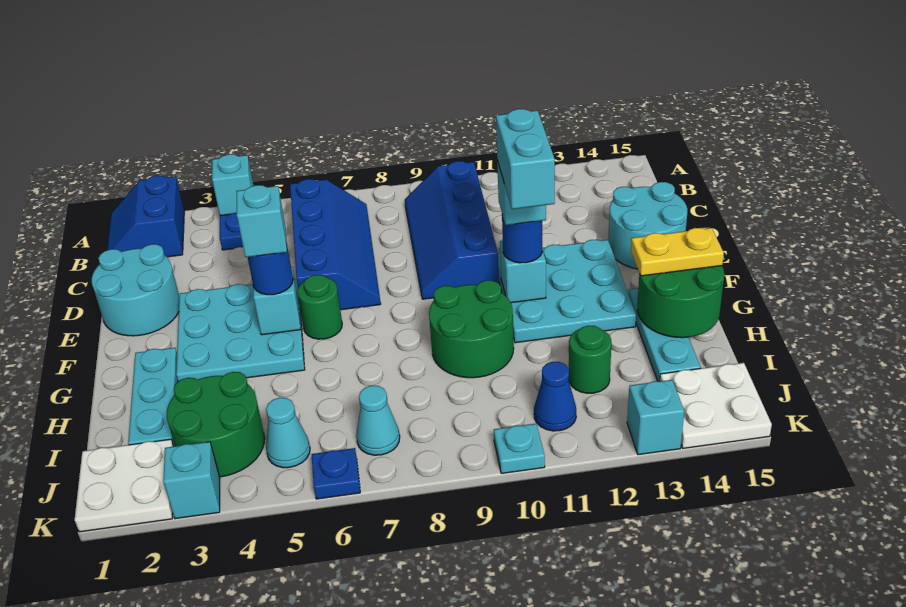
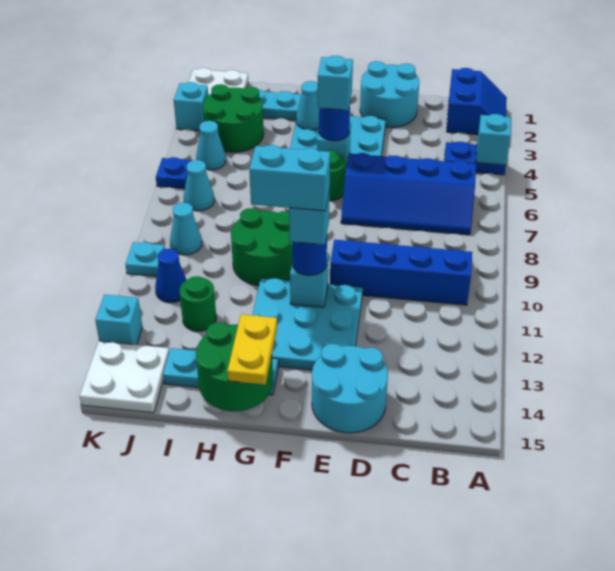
blue slope A1:B2 level 1 top 2 -> blue slope A1:B2 level 1 top B
none -> cyan cone G3 level 2
none -> cyan cone J9 level 1

